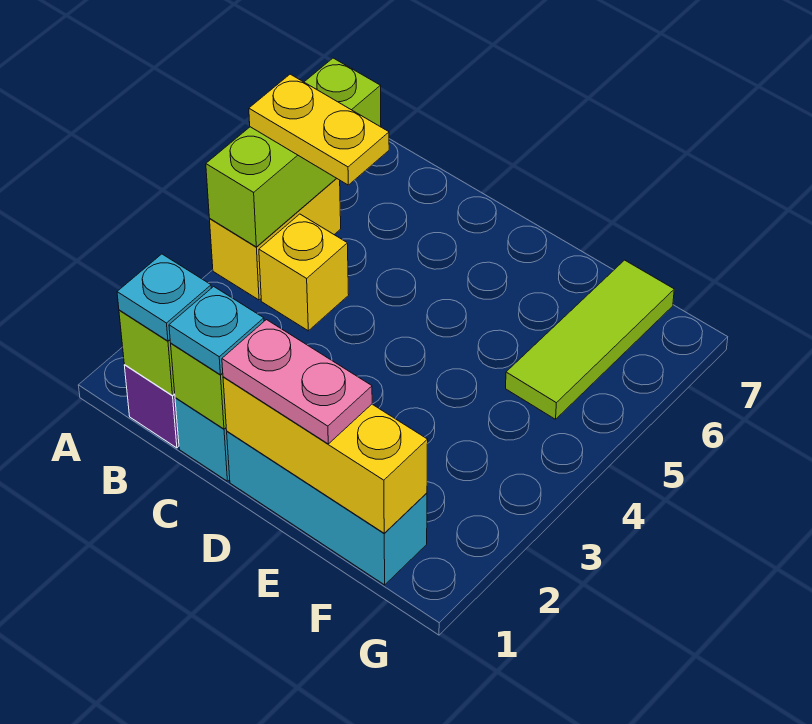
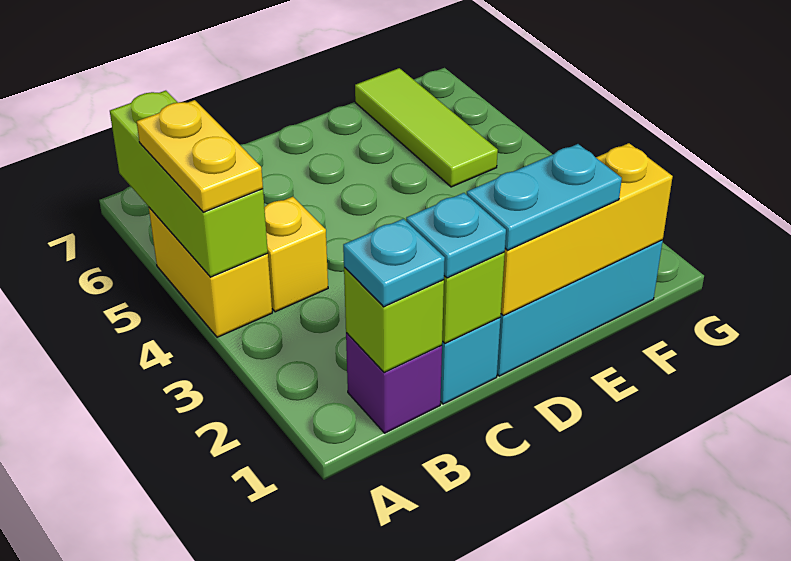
yellow plate A5:B5 level 3 -> yellow plate A4:A5 level 3
pink plate D1:E1 level 3 -> cyan plate D1:E1 level 3

